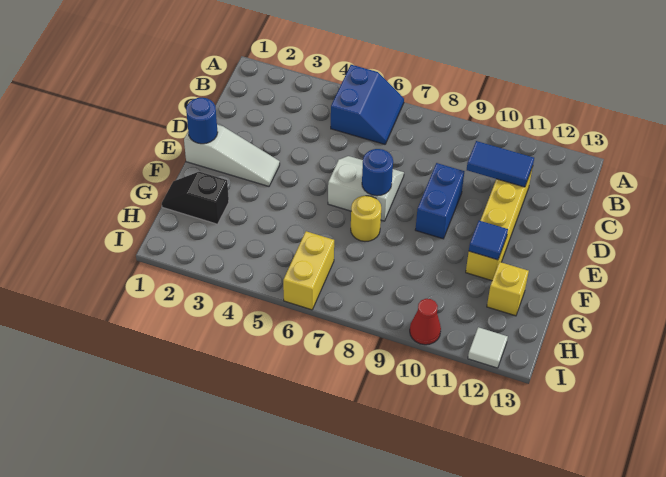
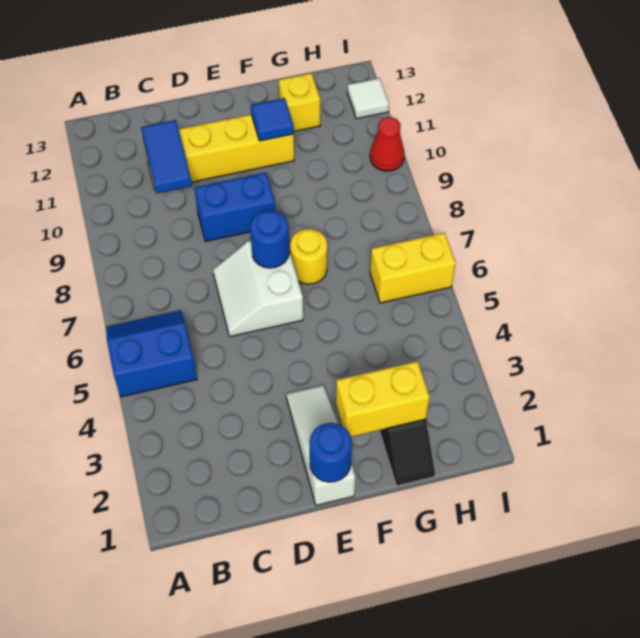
none -> yellow brick F2:G2 level 2

